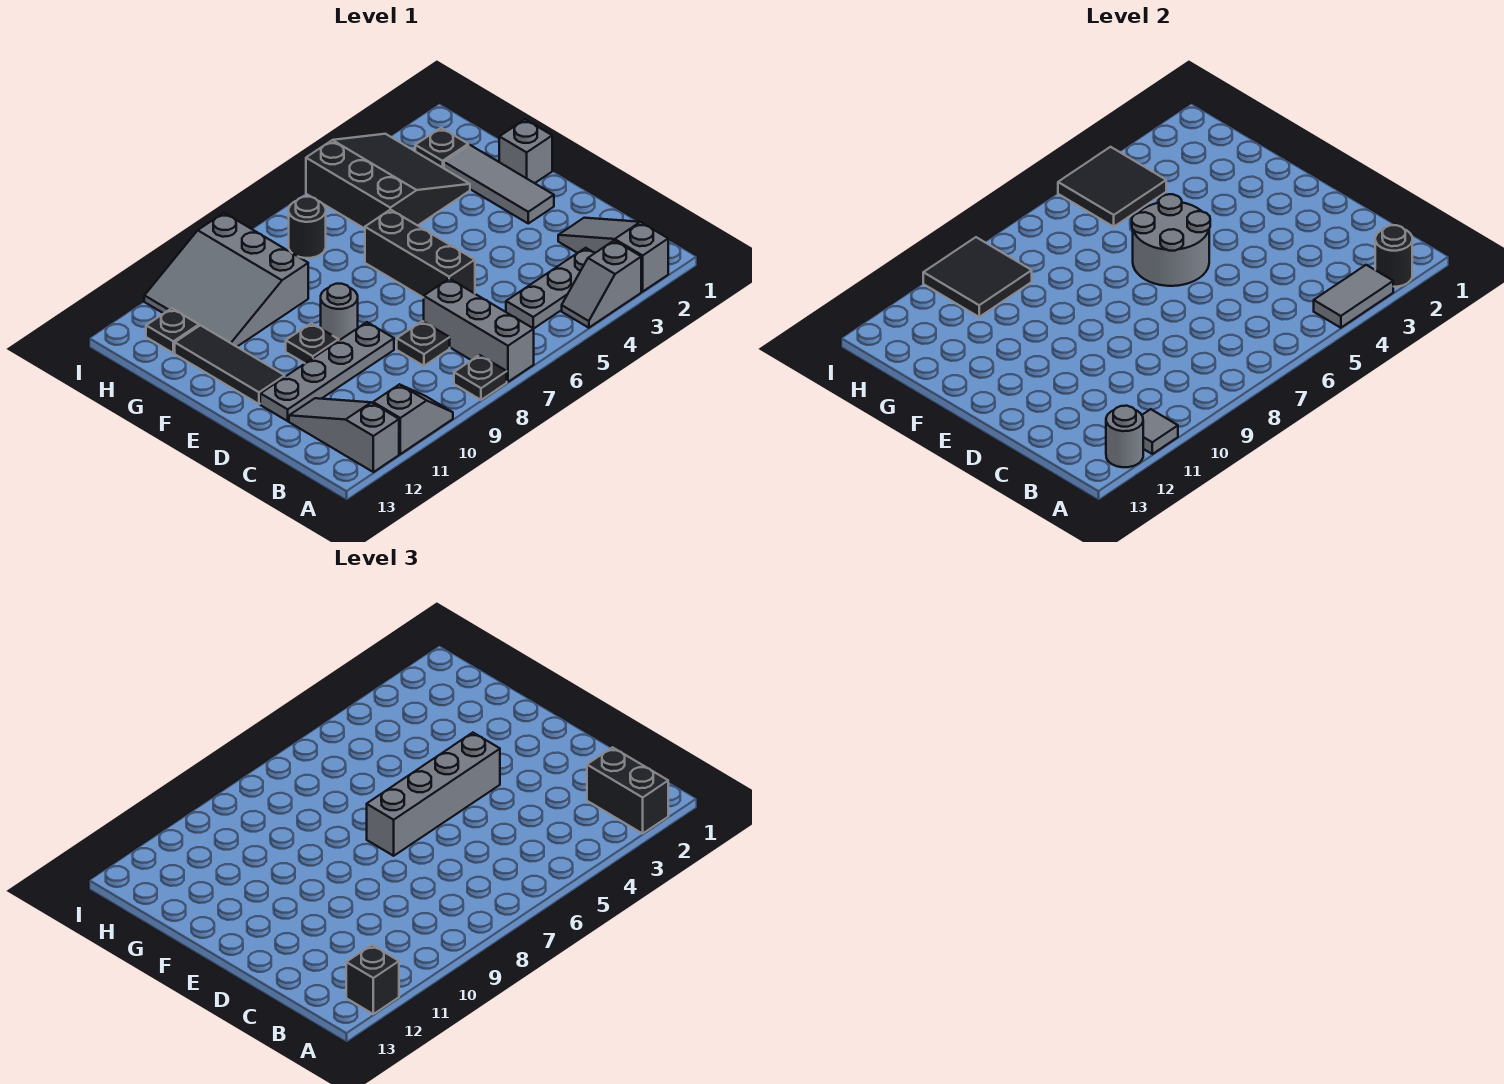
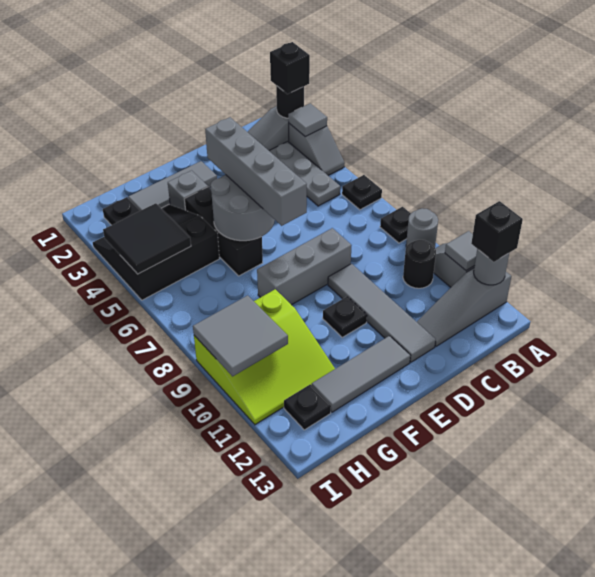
black brick A2:B2 level 3 -> black brick A2 level 3
grey tile A3:A4 level 2 -> grey tile A3 level 2
grey brick A7:C7 level 1 -> grey brick D8:F8 level 1
black plate C8 level 1 -> black plate A6 level 1
black brick D6:F6 level 1 -> black brick F4:F6 level 1
grey plate D9:D12 level 1 -> grey tile D9:D12 level 1
grey round brick E9 level 1 -> grey round brick A9 level 1
black tile E12:G12 level 1 -> grey tile E12:G12 level 1
grey brick F1 level 1 -> grey brick F3 level 1
grey slope G9:I11 level 1 top 9 -> lime slope G9:I11 level 1 top 9
black round brick H7 level 1 -> black round brick B10 level 1
black tile H9:I10 level 2 -> grey tile H9:I10 level 2

